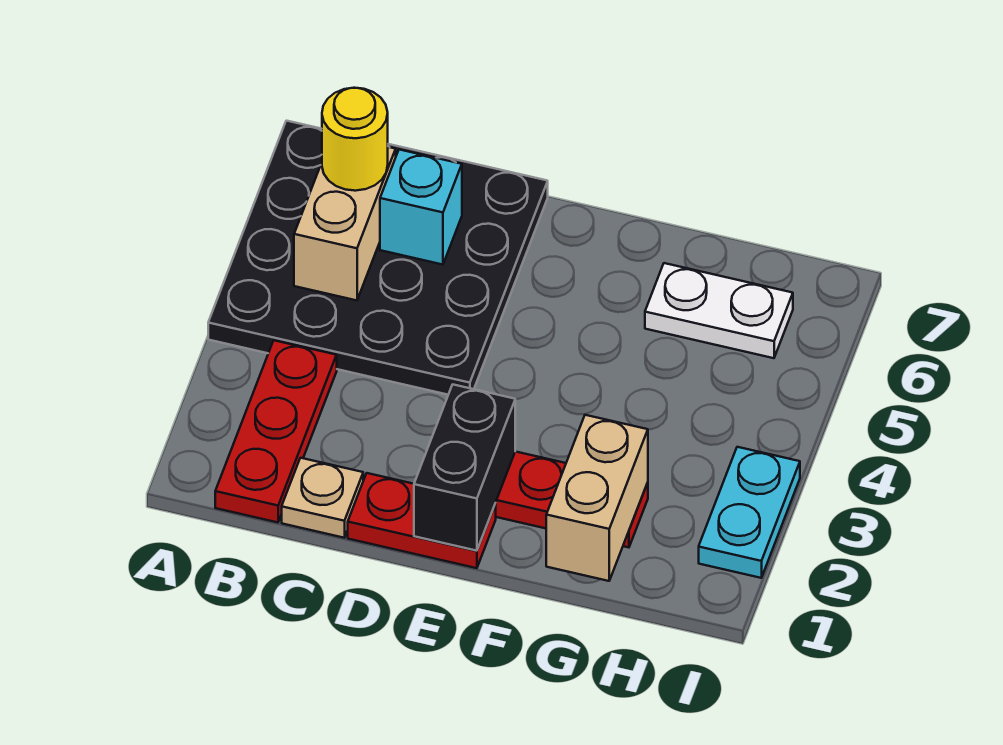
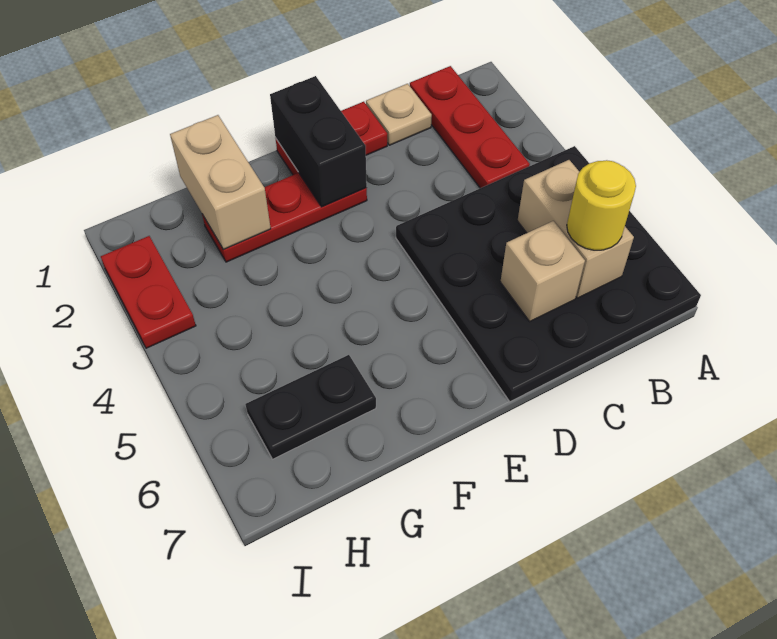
cyan brick C6 level 2 -> tan brick C6 level 2
white plate G6:H6 level 1 -> black plate G6:H6 level 1
cyan plate I2:I3 level 1 -> red plate I2:I3 level 1

